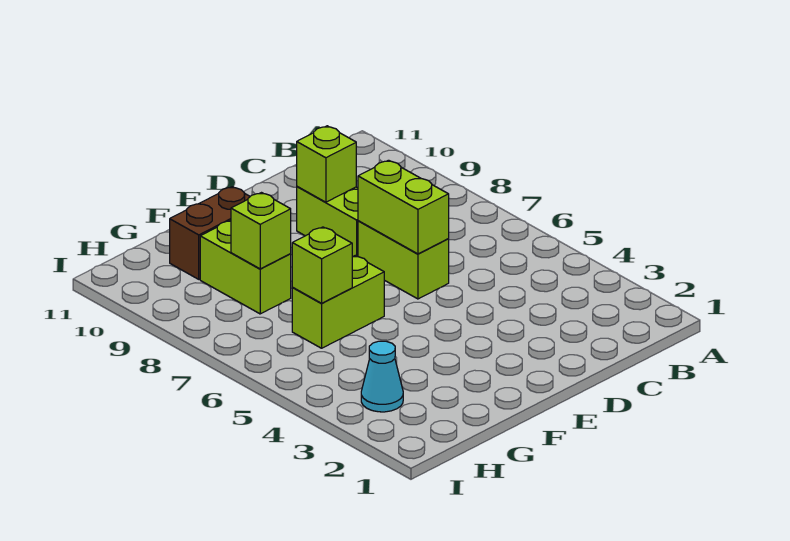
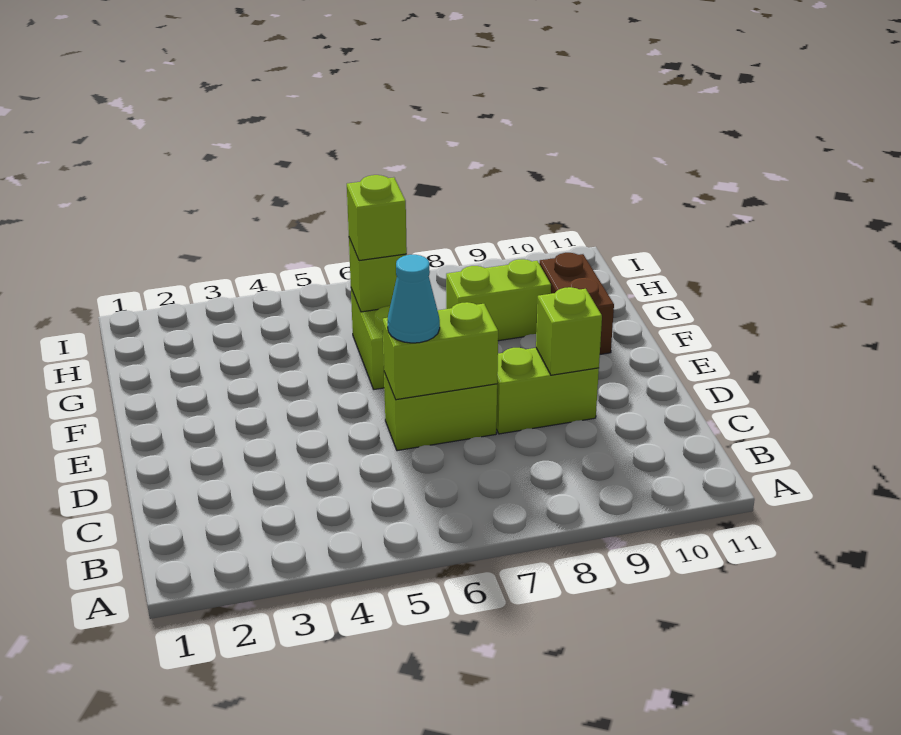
lime brick G8 level 2 -> lime brick G6 level 3
cyan cone H3 level 1 -> cyan cone D6 level 3

